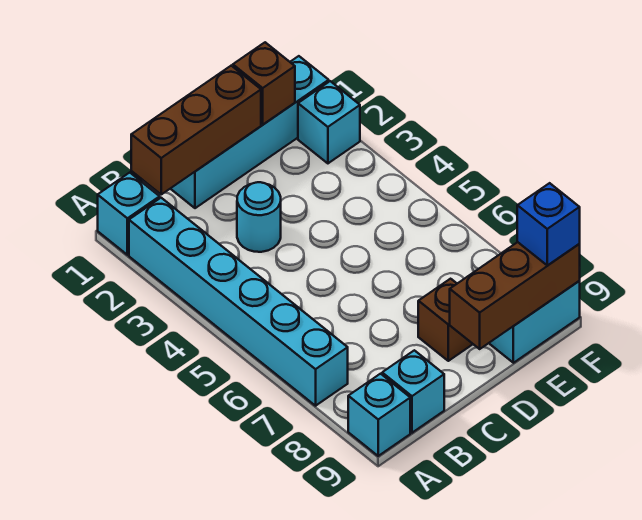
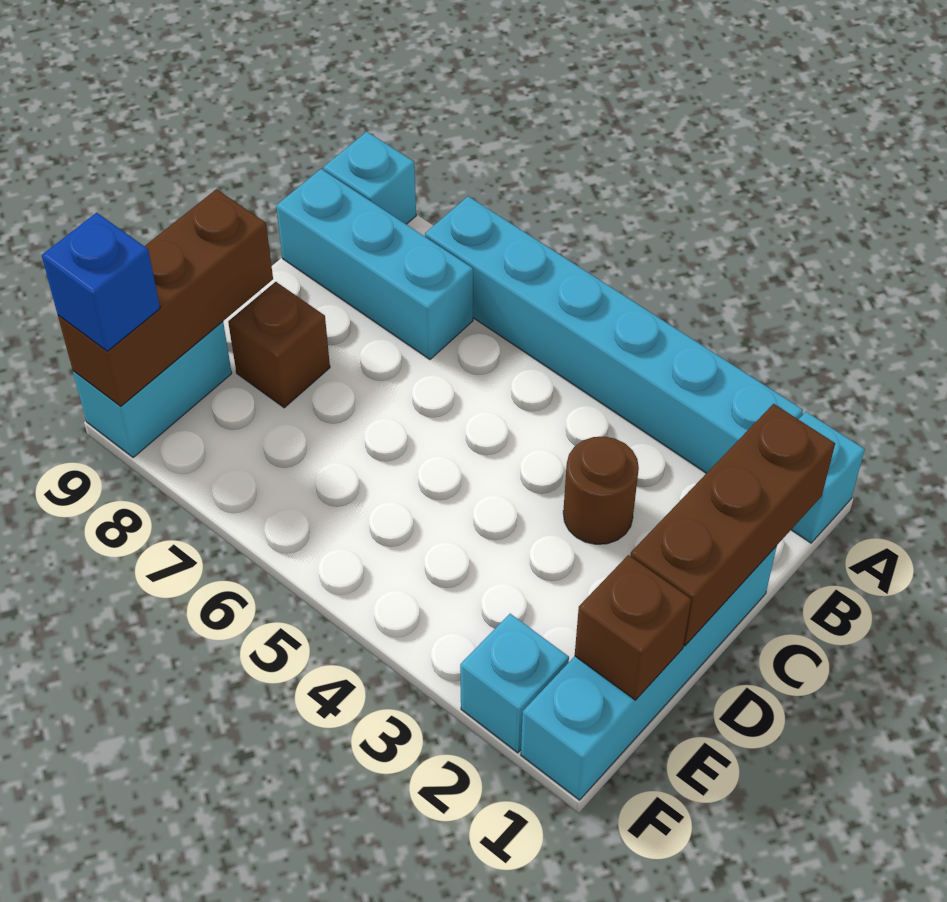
cyan brick B9 level 1 -> cyan brick B7:B9 level 1
cyan round brick C3 level 1 -> brown round brick C3 level 1

